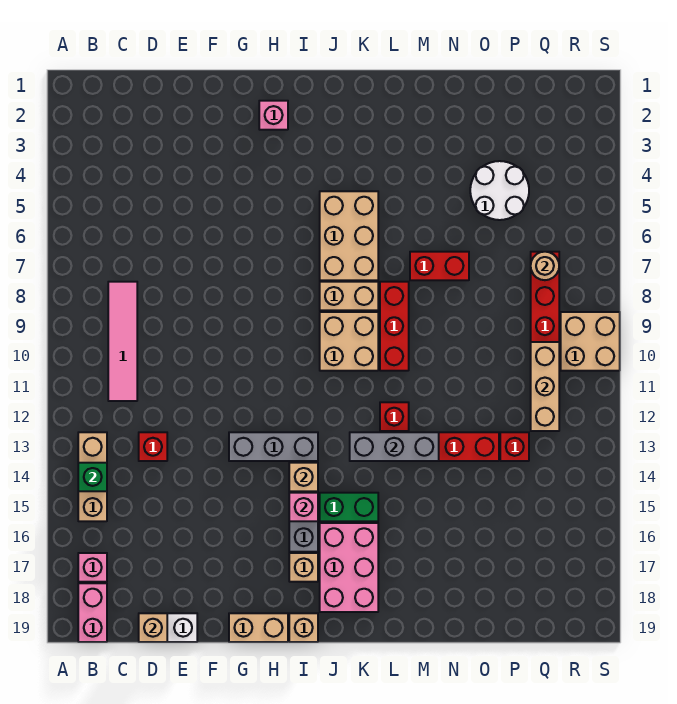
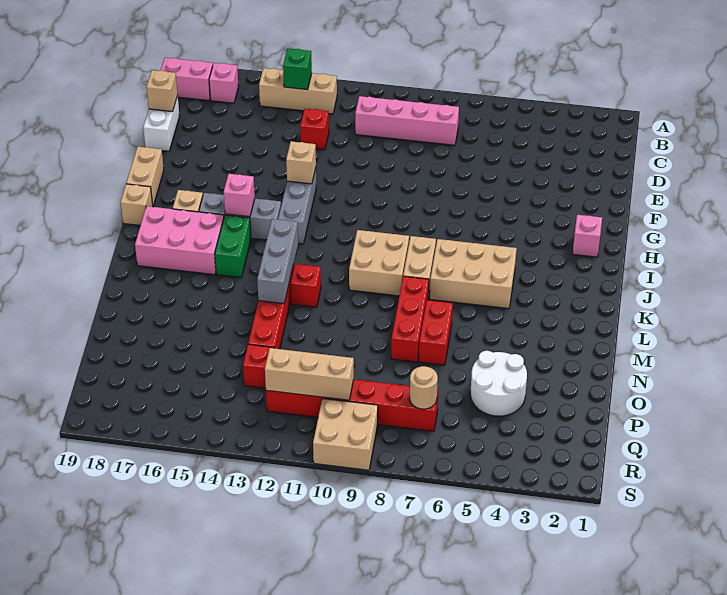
pink tile C8:C11 level 1 -> pink brick C8:C11 level 1
tan brick I14 level 2 -> tan brick G13 level 2
red brick L8:L10 level 1 -> red brick L8:N8 level 1

